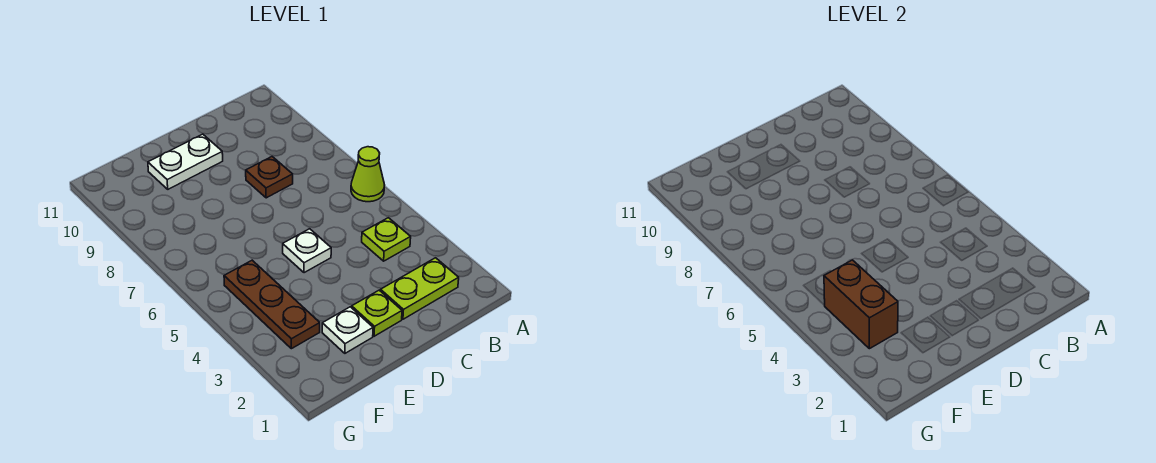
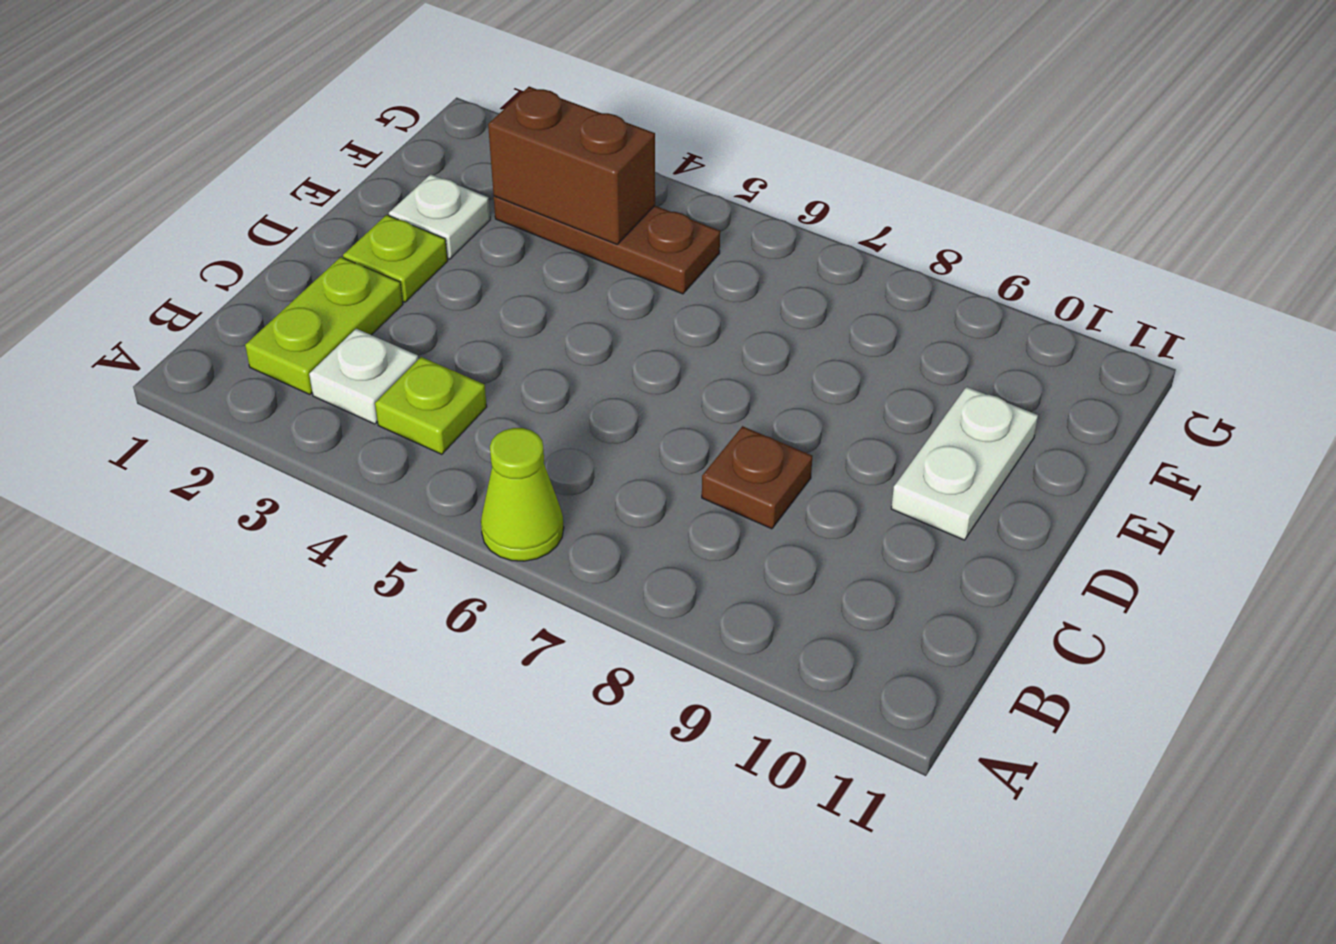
white plate D5 level 1 -> white plate B3 level 1

